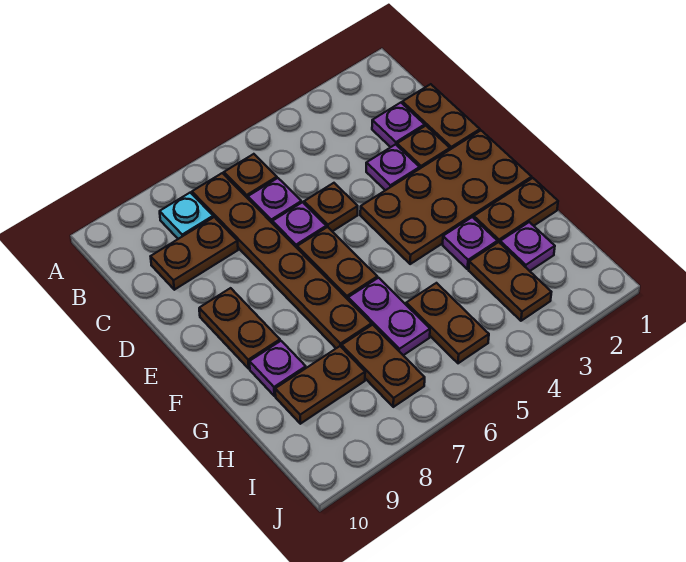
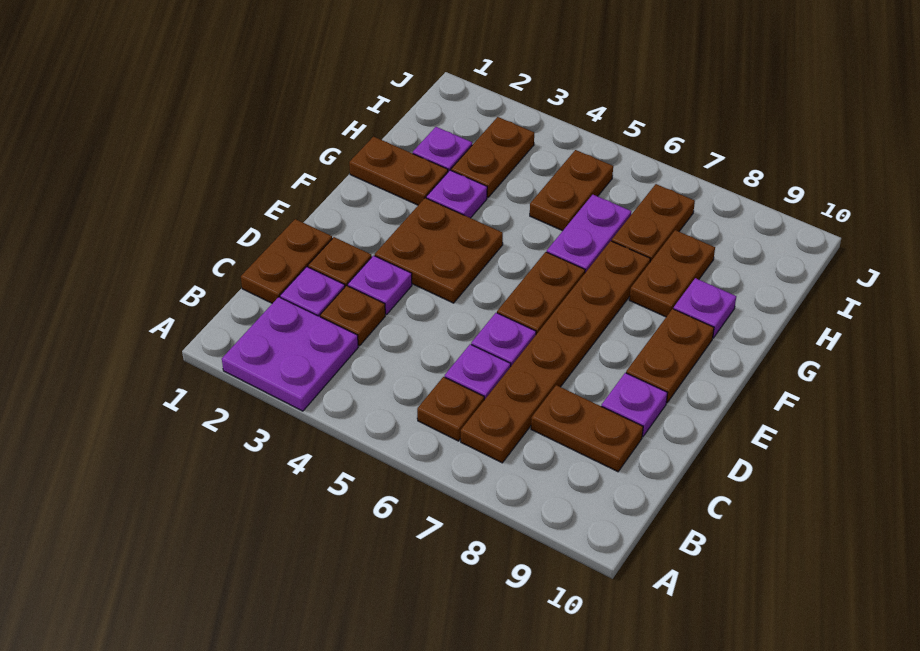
none -> purple plate A2:B3 level 1
cyan plate B8 level 1 -> none
brown plate D5 level 1 -> brown plate C3 level 1
none -> purple plate D9 level 1
brown plate E1:F4 level 1 -> brown plate E3:F4 level 1
brown plate H8:H9 level 1 -> brown plate G8:H8 level 1

